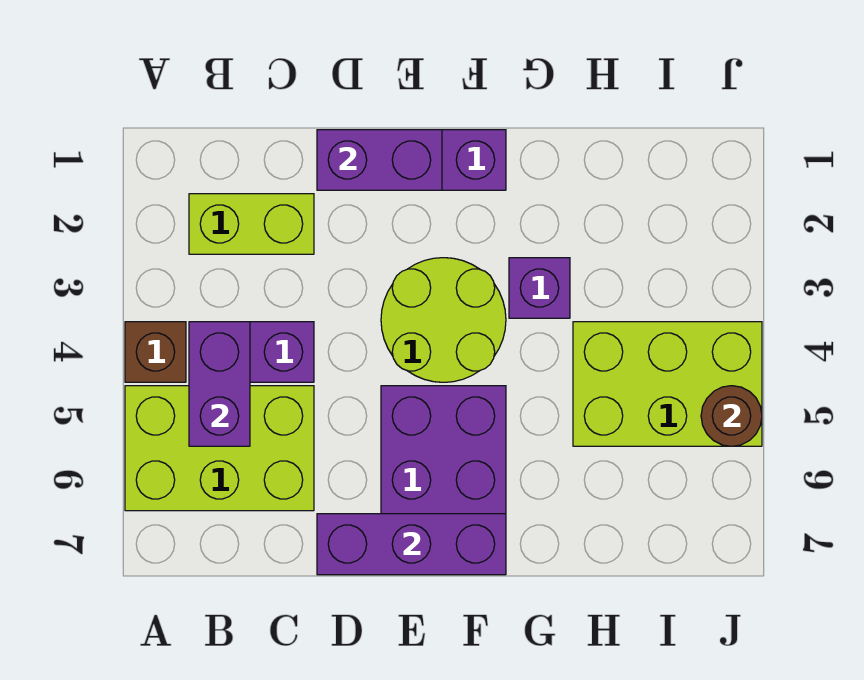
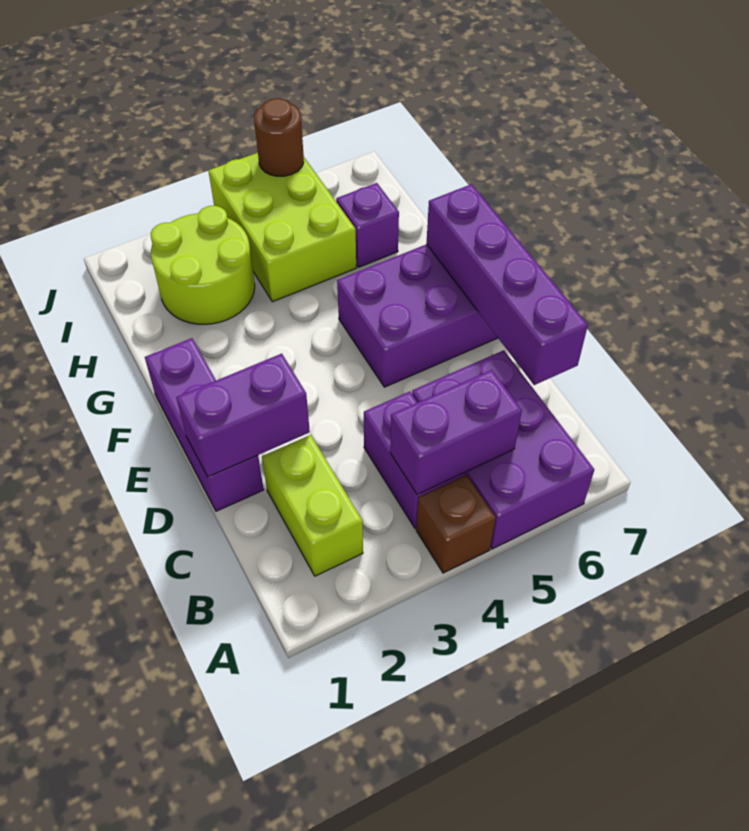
lime brick A5:C6 level 1 -> purple brick A5:C6 level 1
purple brick D1:E1 level 2 -> purple brick D1:D2 level 2
purple brick D7:F7 level 2 -> purple brick C7:F7 level 2
lime round brick E3:F4 level 1 -> lime round brick H2:I3 level 1
purple brick G3 level 1 -> purple brick H6 level 1

